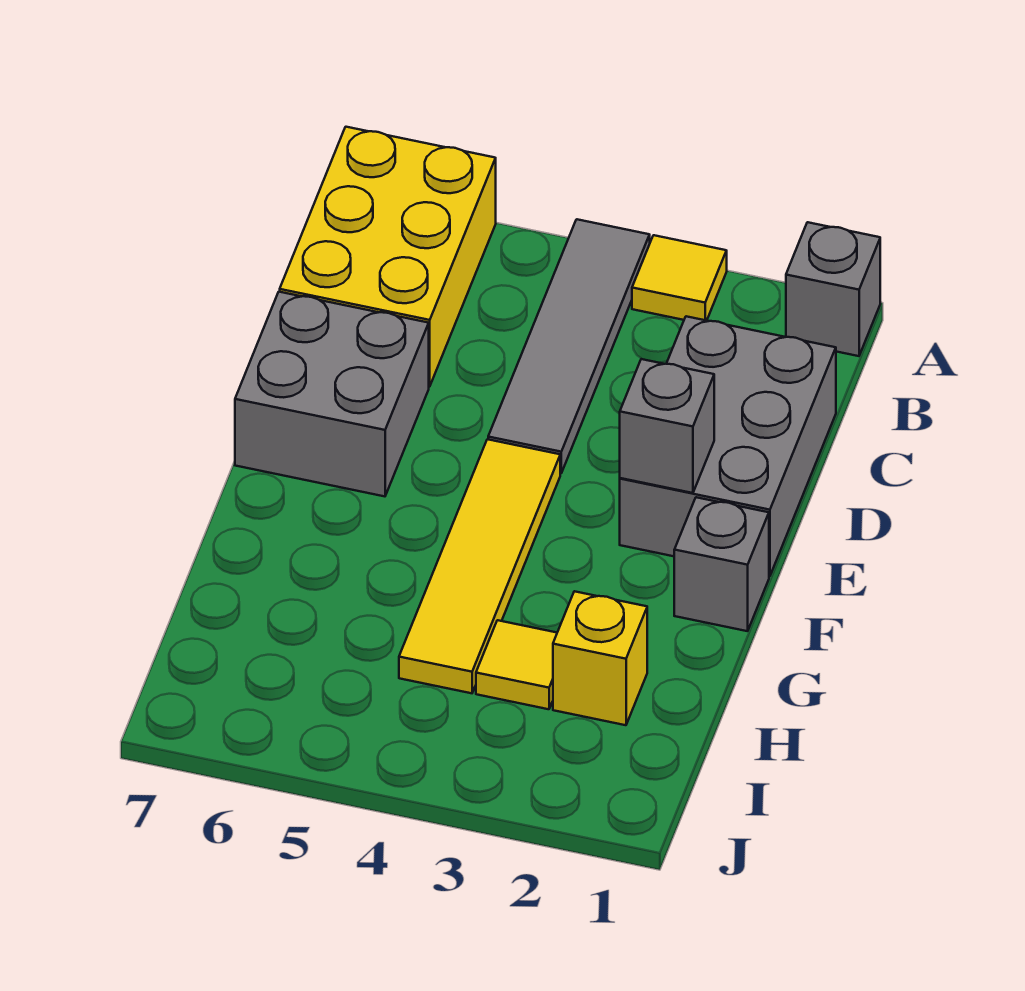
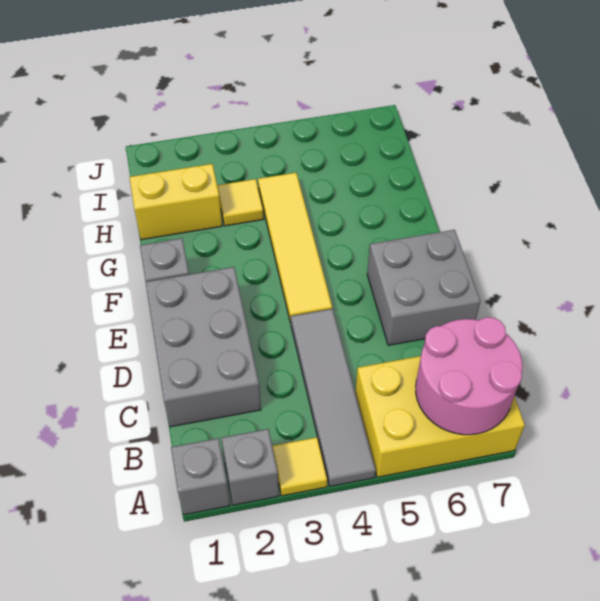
yellow brick A6:C7 level 1 -> yellow brick A5:B7 level 1
none -> pink round brick A6:B7 level 2
grey brick E2 level 2 -> grey brick A2 level 1
yellow brick H2 level 1 -> yellow brick H1:H2 level 1

